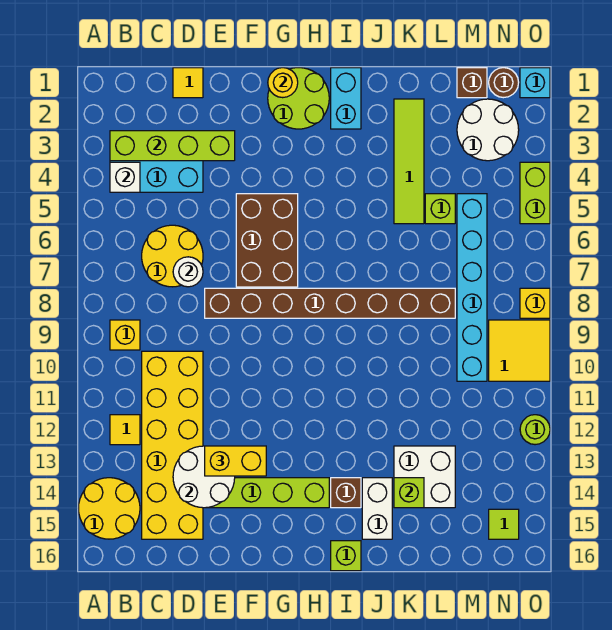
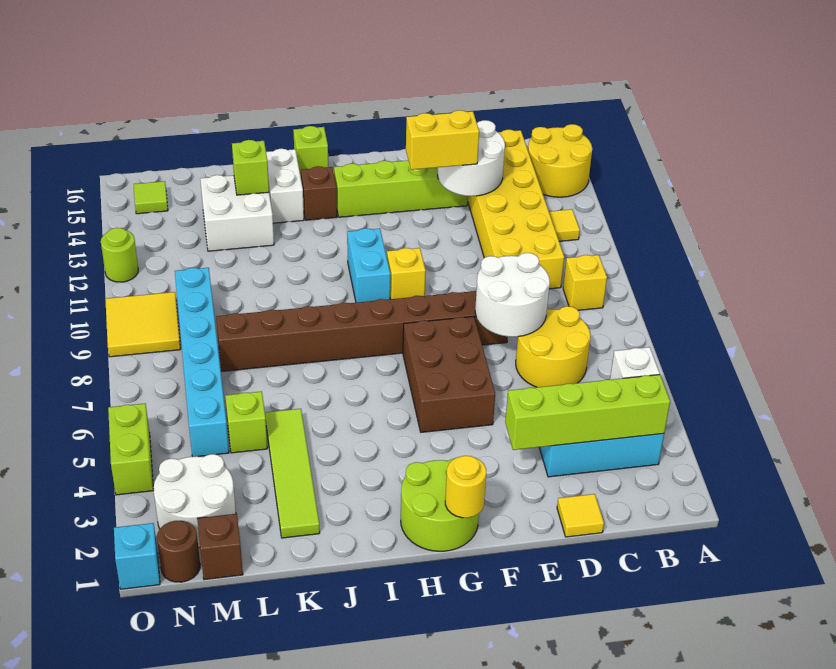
white round brick D7 level 2 -> white round brick D7:E8 level 2
cyan brick I1:I2 level 1 -> cyan brick H10:H11 level 1
yellow brick O8 level 1 -> yellow brick G10 level 1

